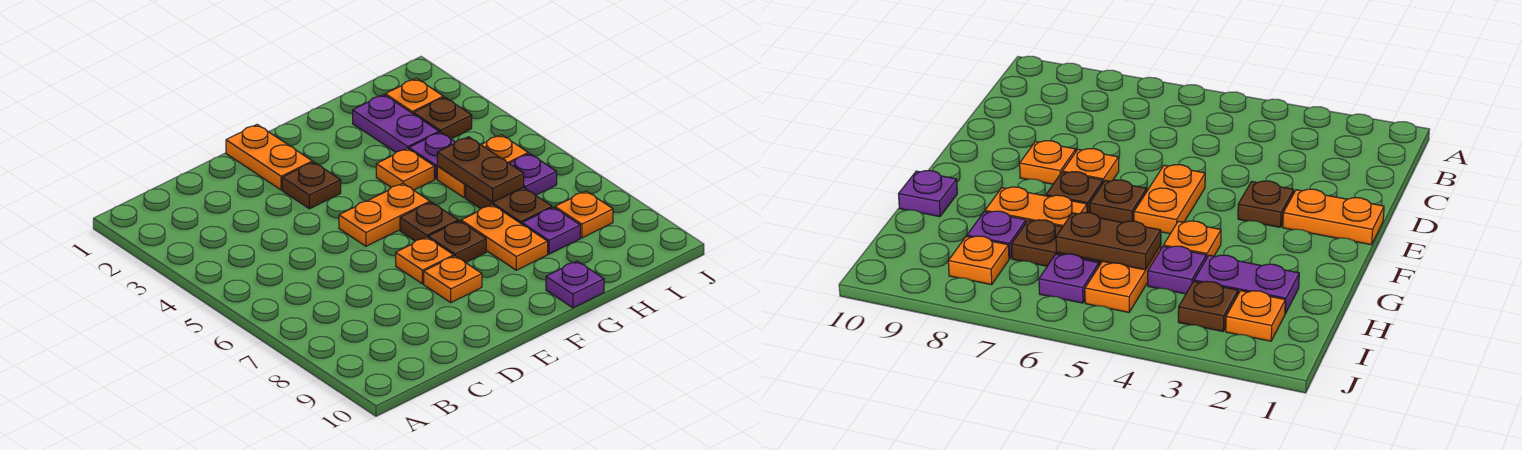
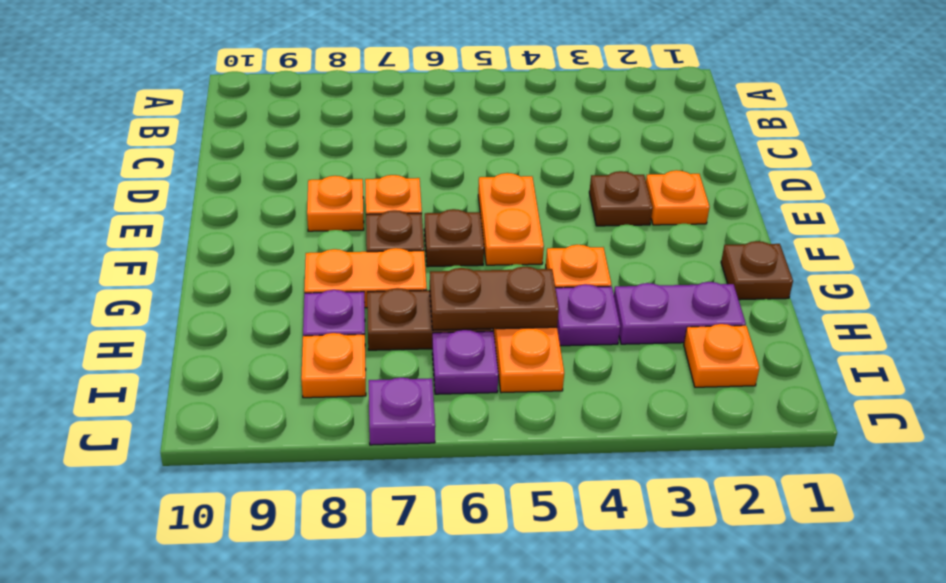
orange plate E1:E2 level 1 -> orange plate E2 level 1
purple plate G10 level 1 -> purple plate J7 level 1
brown plate I3 level 1 -> brown plate G1 level 1

